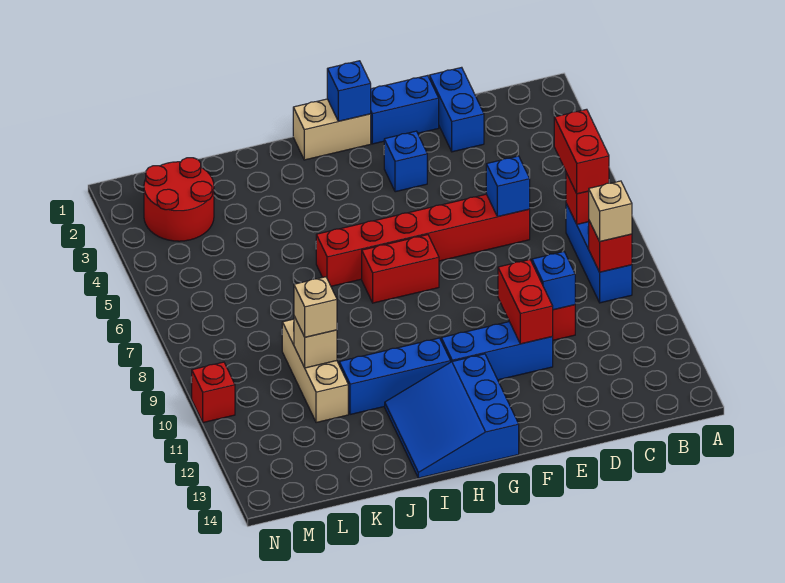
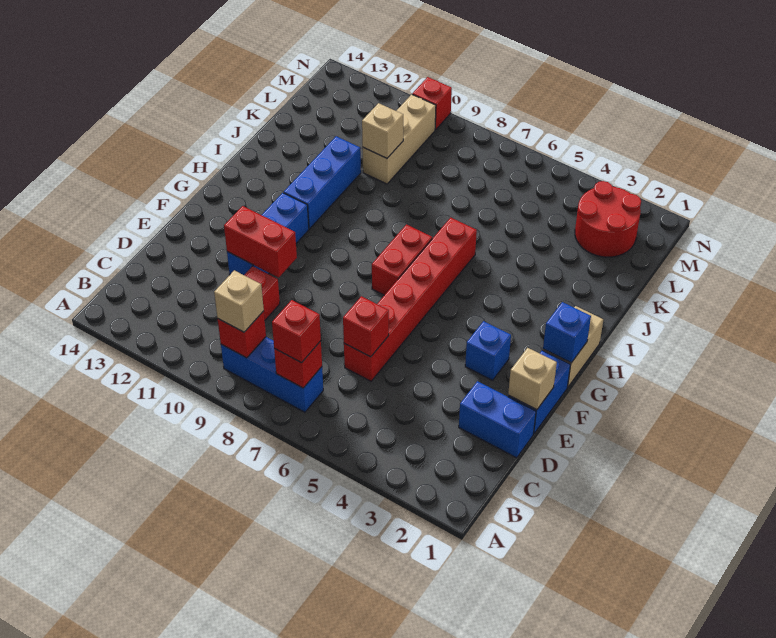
red brick B6:B7 level 3 -> red brick B7 level 3
blue brick D6 level 2 -> red brick D6 level 2
blue brick D10 level 2 -> none
blue slope G12:I14 level 1 top G -> none
tan brick K9:K11 level 1 -> tan brick K10:M10 level 1
tan brick K10 level 3 -> tan brick E1 level 2

